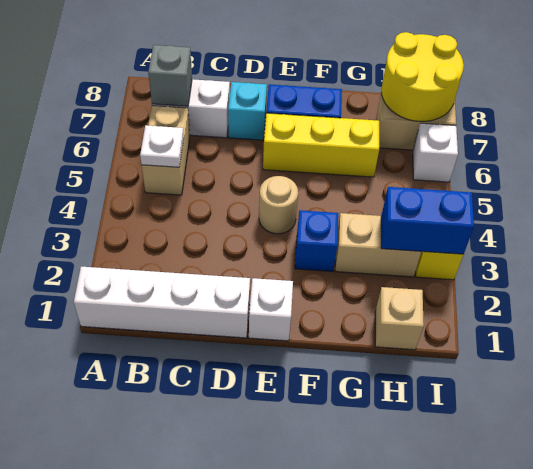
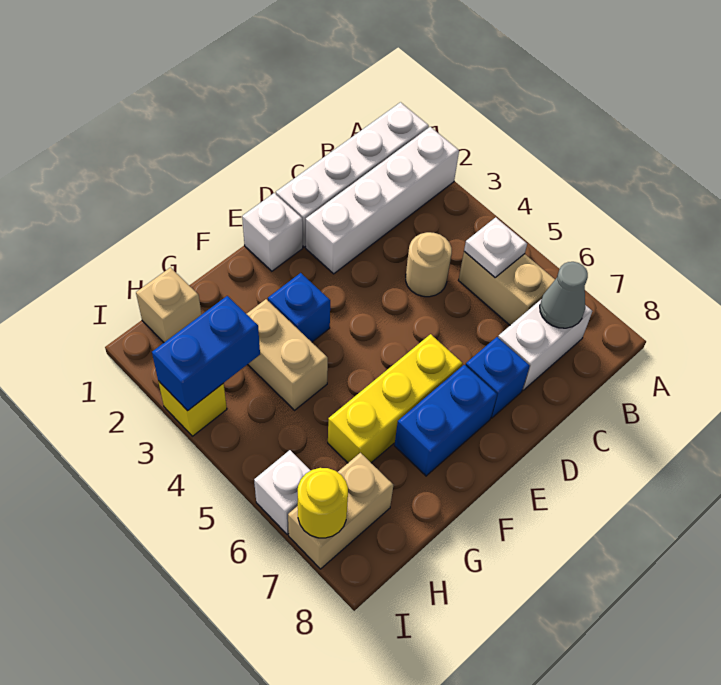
none -> white brick A2:D2 level 1
grey brick B7 level 2 -> grey cone B7 level 2
cyan brick D7 level 1 -> blue brick D7 level 1
tan round brick E4 level 1 -> tan round brick C4 level 1
tan brick G3:H3 level 1 -> tan brick G3:G4 level 1
yellow round brick H7:I8 level 2 -> yellow round brick I7 level 2

